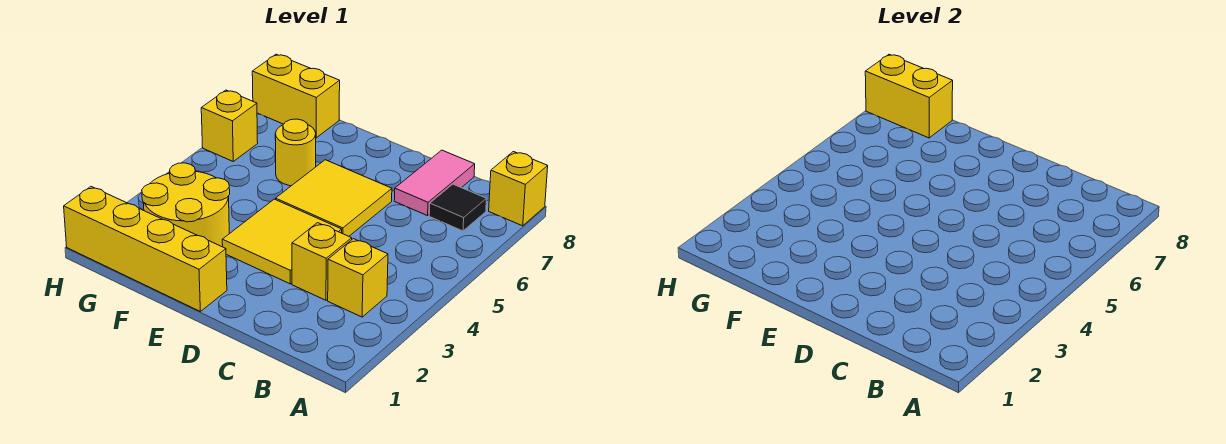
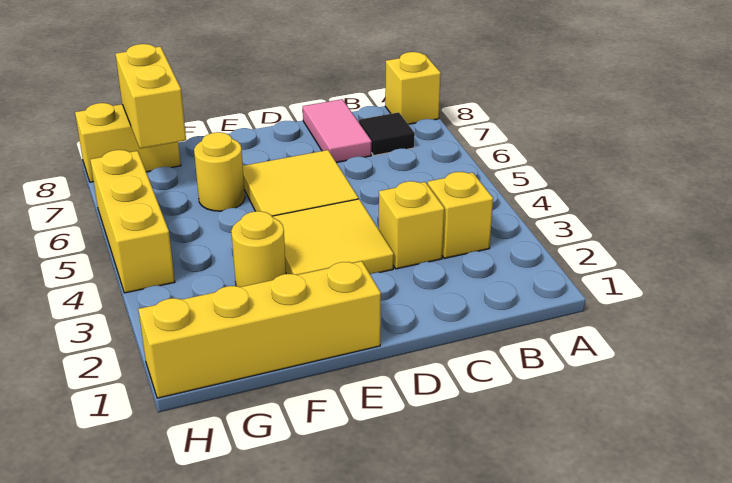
yellow round brick F2:G3 level 1 -> yellow round brick F3 level 1
yellow brick G8:H8 level 2 -> yellow brick G7:G8 level 2
yellow brick H6 level 1 -> yellow brick H4:H6 level 1

